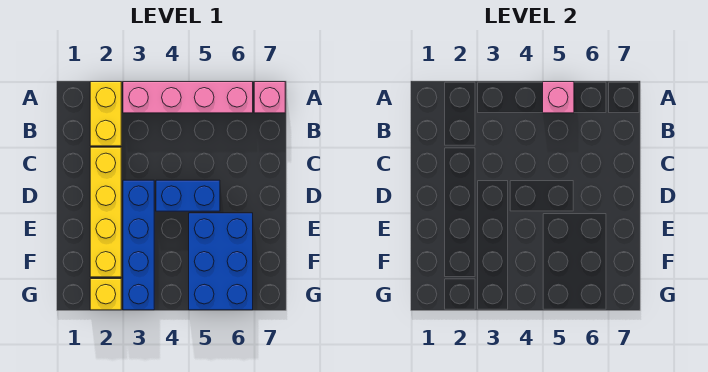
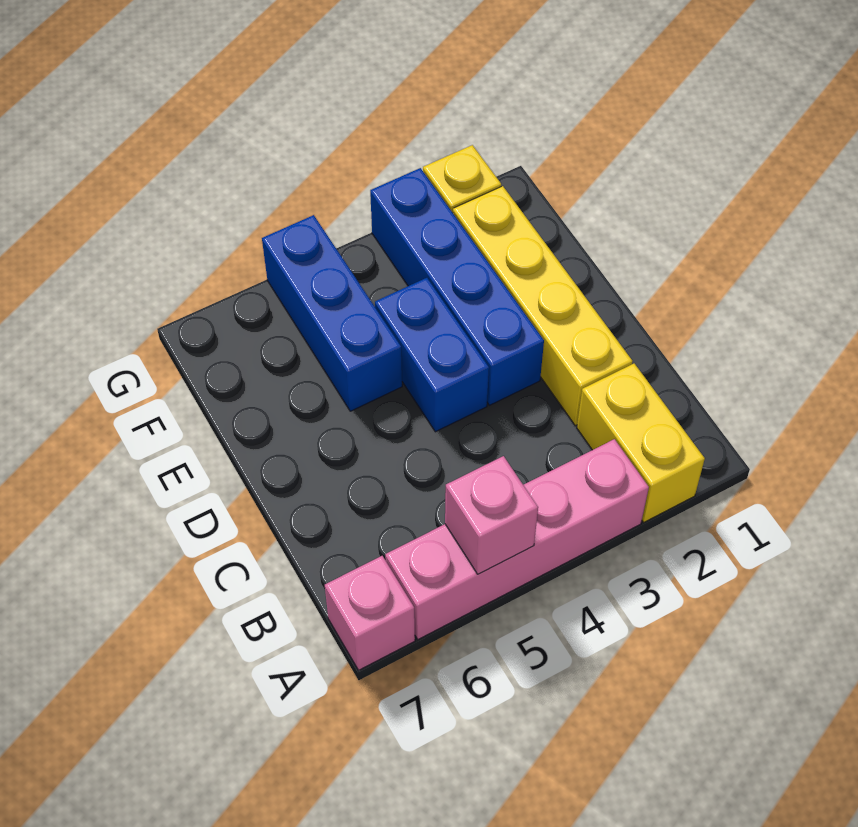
blue brick D4:D5 level 1 -> blue brick D4:E4 level 1
blue brick E5:G6 level 1 -> blue brick E5:G5 level 1

